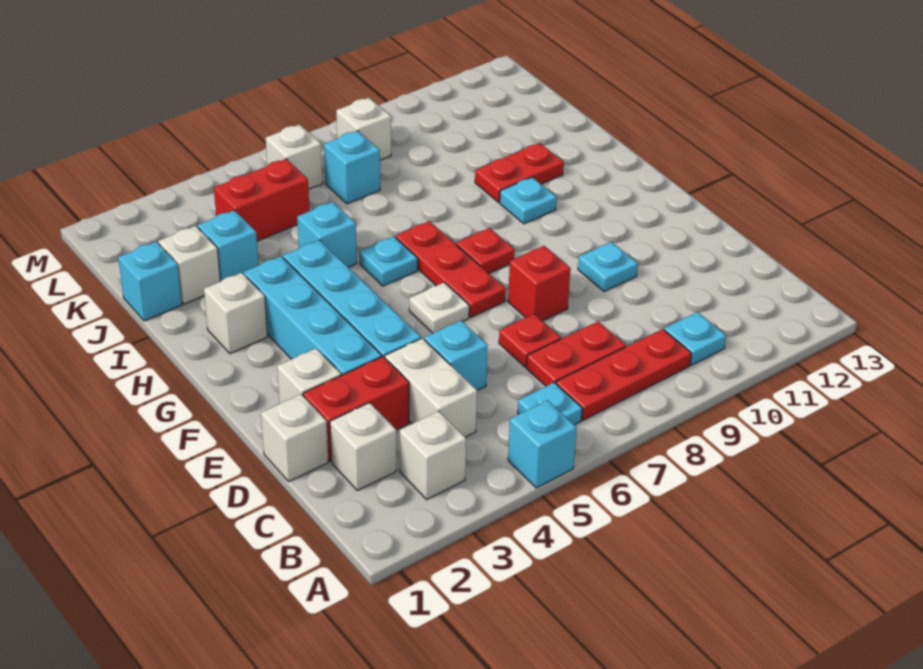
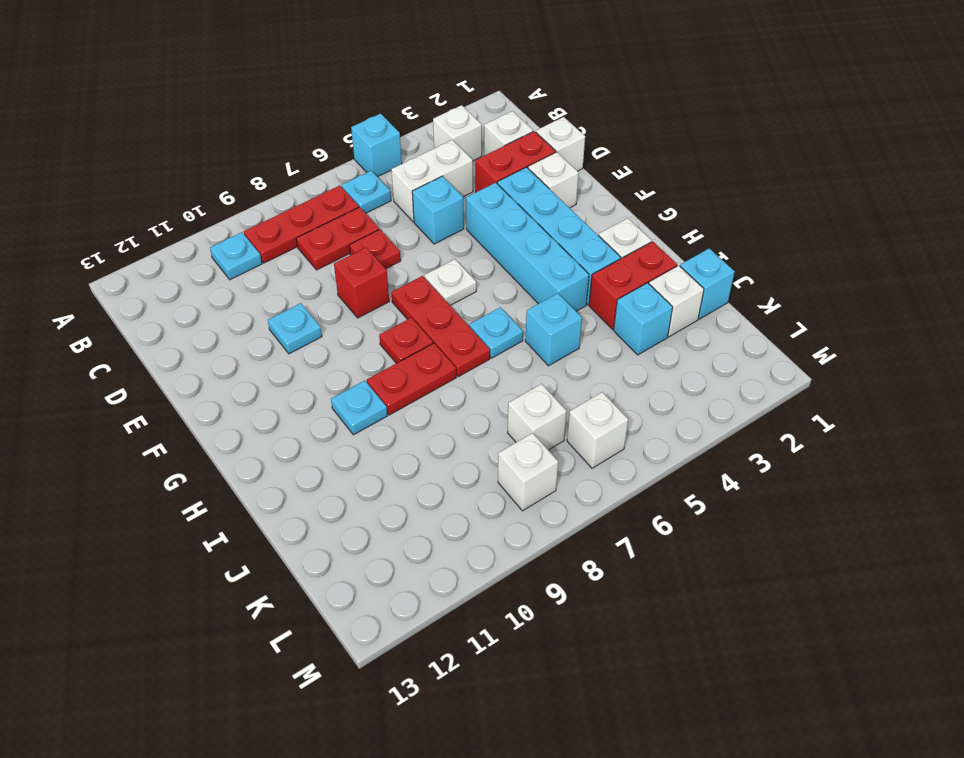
white brick C4:D4 level 1 -> white brick C4:C5 level 1
red plate I10:I11 level 1 -> red plate H8:H9 level 1
red brick K4:K5 level 1 -> red brick I2:I3 level 1
cyan brick K7 level 1 -> white brick K7 level 1

